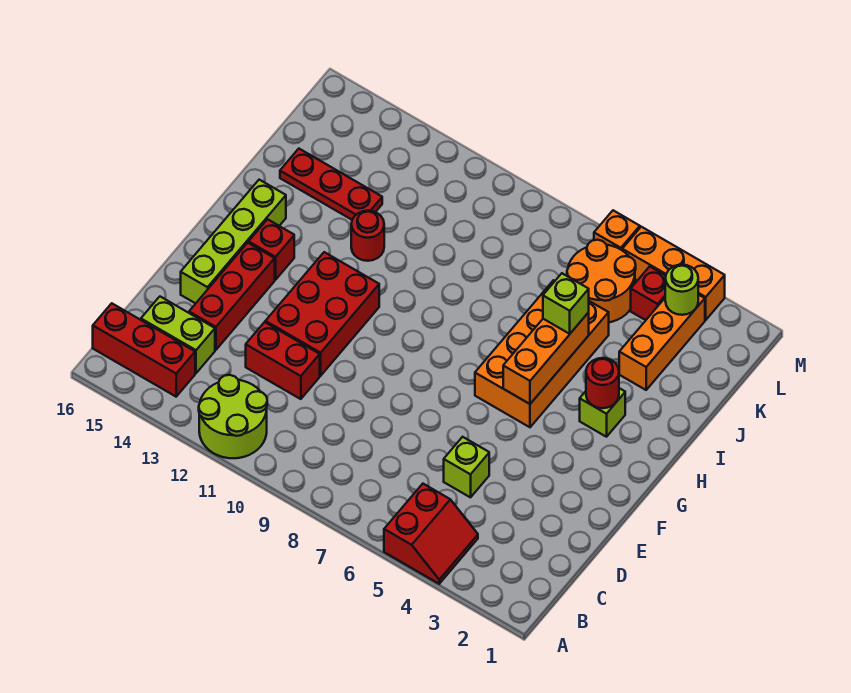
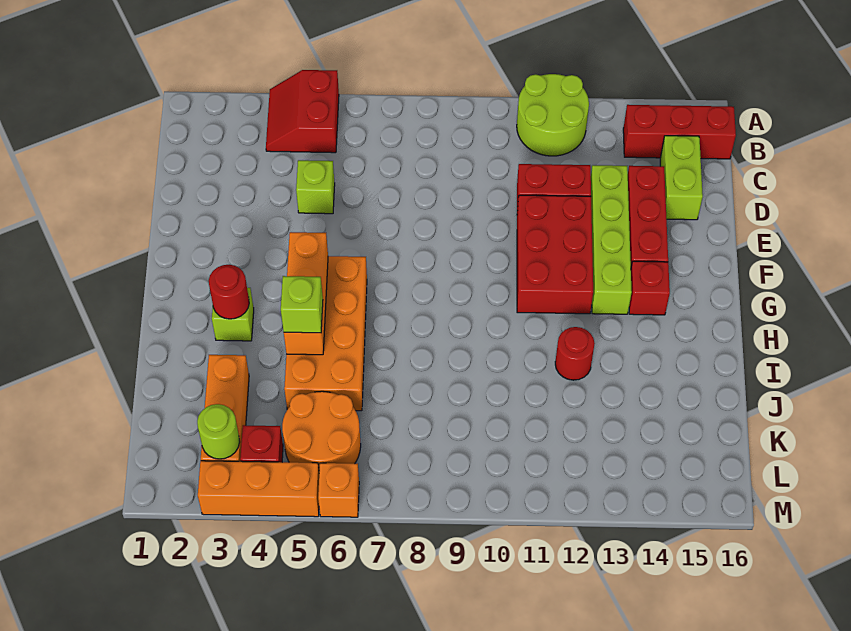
lime brick C14:C15 level 1 -> lime brick C15:D15 level 1
lime brick E15:H15 level 1 -> lime brick D13:G13 level 1
red plate J13:J15 level 1 -> none

